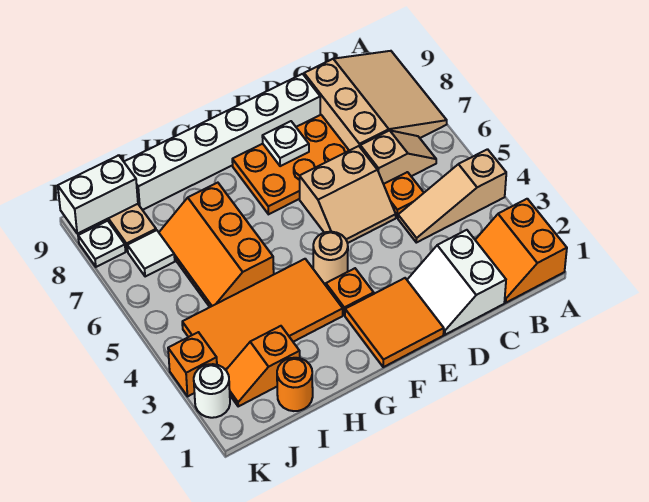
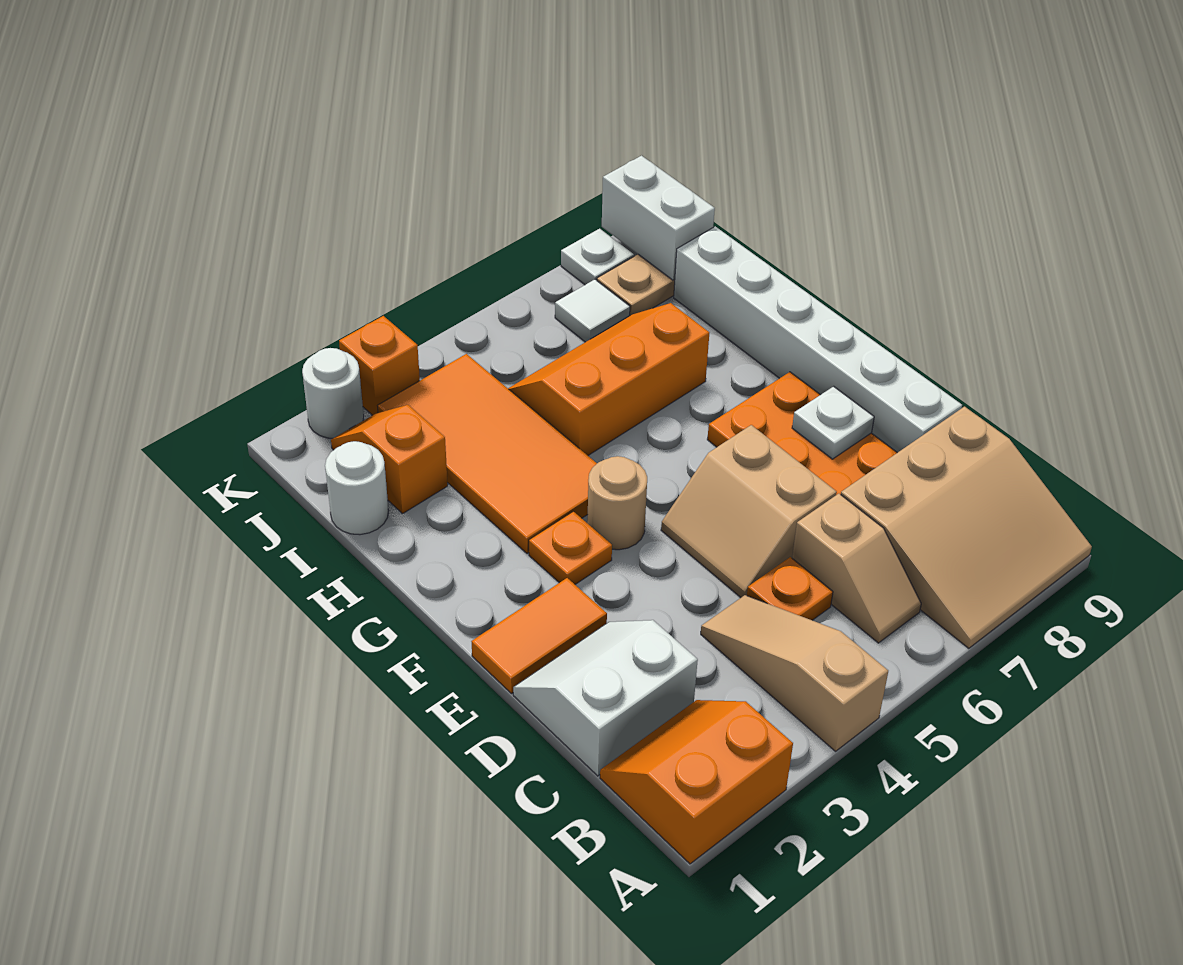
orange tile E1:F2 level 1 -> orange tile E1:E2 level 1
orange round brick I1 level 1 -> white round brick I1 level 1

